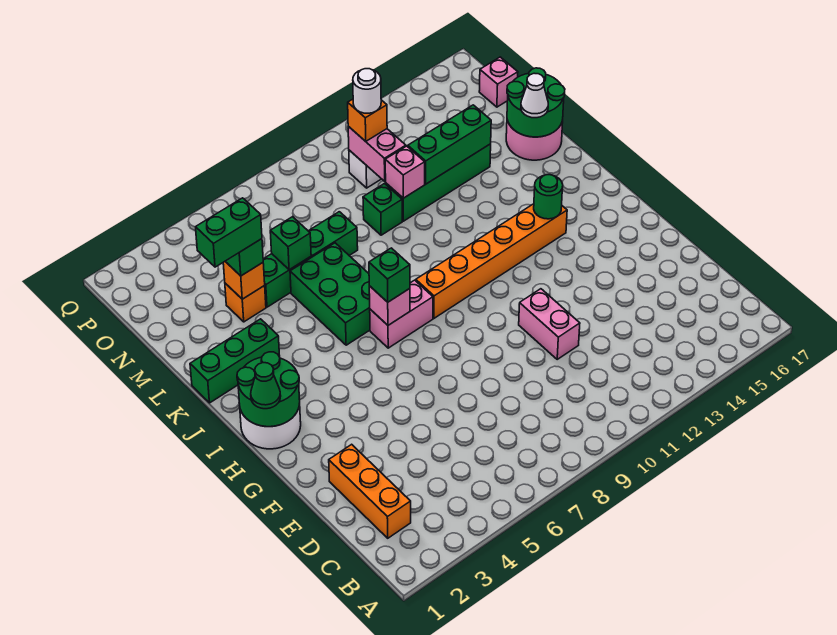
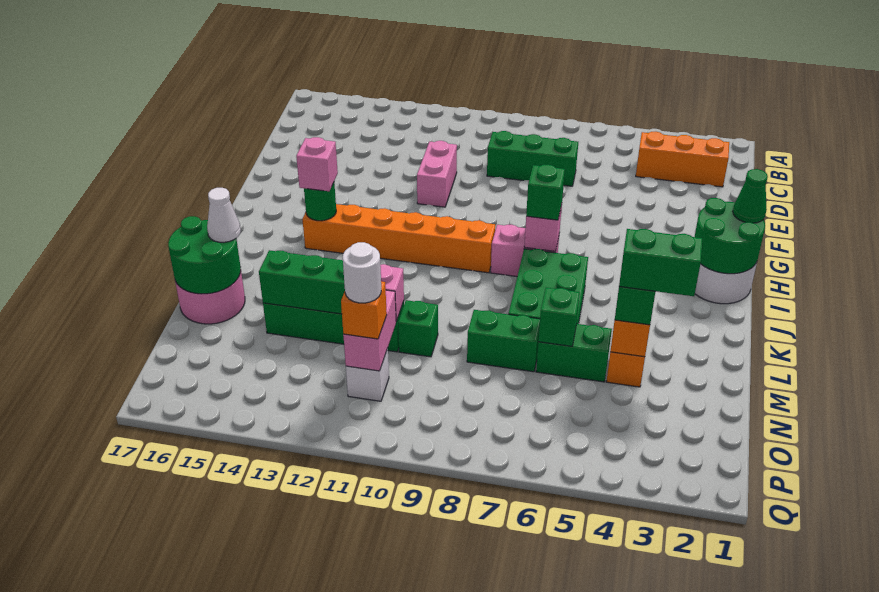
orange brick C2:E2 level 1 -> orange brick C2:C4 level 1
green brick K1:K3 level 1 -> green brick D7:D9 level 1
pink brick O17 level 1 -> pink brick I14 level 3

